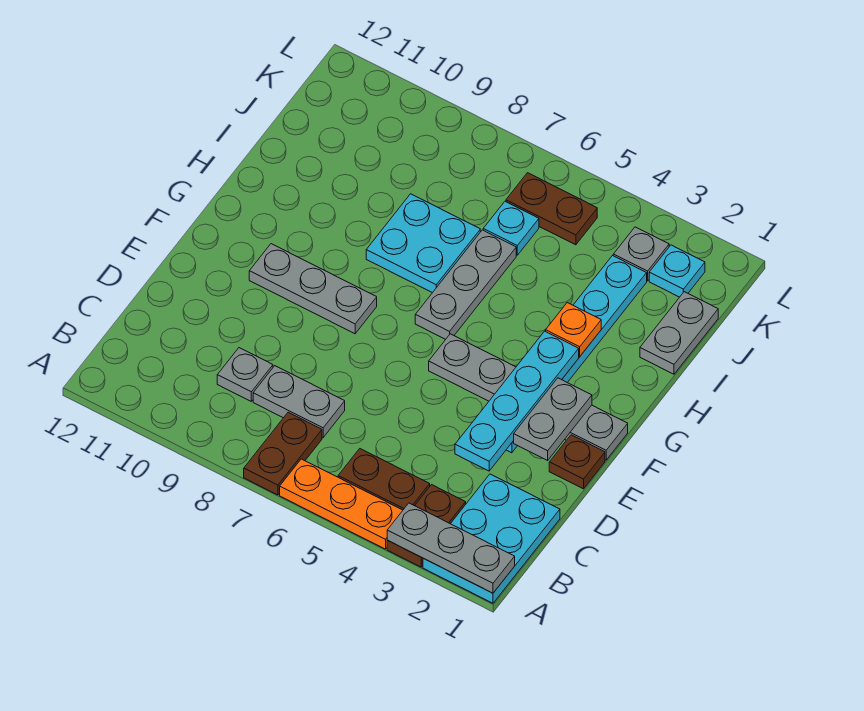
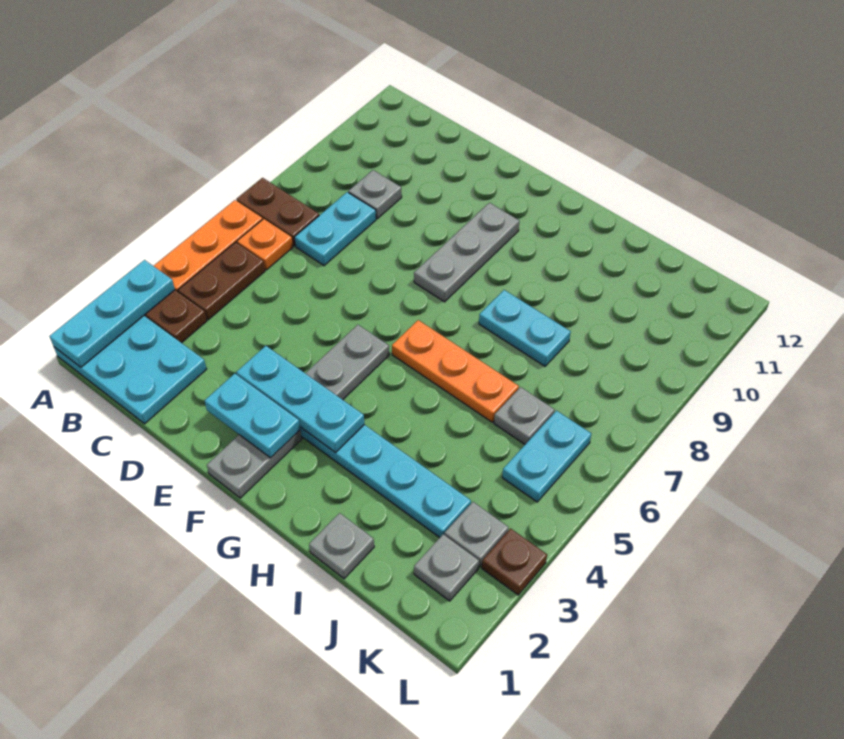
grey plate A1:A3 level 2 -> cyan plate A1:A3 level 2
grey plate C7:C8 level 1 -> cyan plate C7:C8 level 1
cyan plate D3:G3 level 2 -> cyan plate E3:G3 level 2
brown plate E1 level 1 -> brown plate L3 level 1
grey plate E2:F2 level 2 -> cyan plate E2:F2 level 2
grey plate G6:I6 level 1 -> orange plate G6:I6 level 1
orange plate H3 level 2 -> orange plate B6 level 1
cyan plate H7:I8 level 1 -> cyan plate H8:I8 level 1
grey plate I1:J1 level 1 -> grey plate I1 level 1
cyan plate J6 level 1 -> grey plate J6 level 1
cyan plate K2 level 1 -> grey plate K2 level 1
brown plate K5:K6 level 1 -> cyan plate K5:K6 level 1

